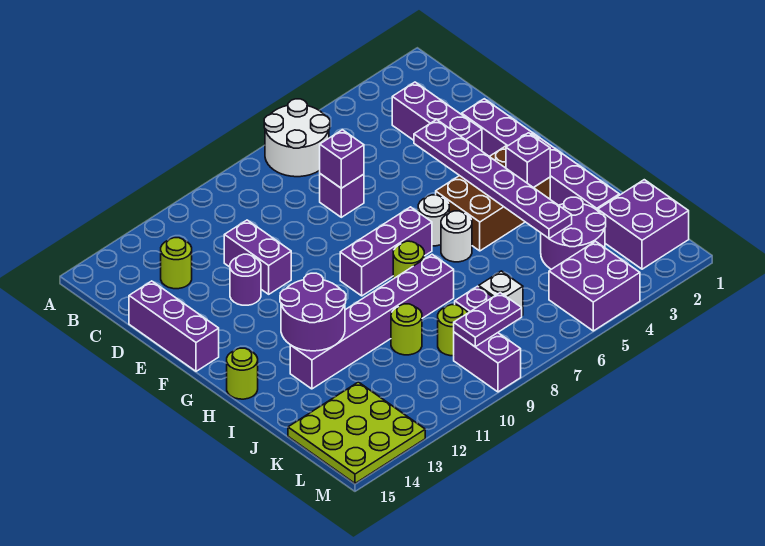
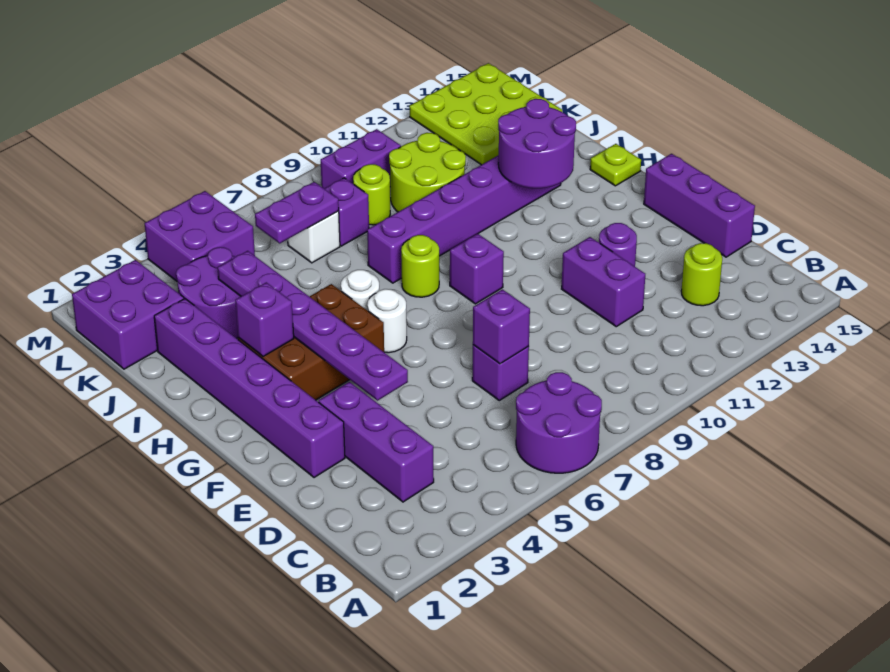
white round brick A6:B7 level 1 -> purple round brick A6:B7 level 1
purple brick G7:G9 level 1 -> purple brick G9 level 1
lime round brick H15 level 1 -> lime plate H15 level 1
lime round brick J10 level 1 -> lime round brick J10:K11 level 1
purple plate L8:L9 level 2 -> purple plate K6:K7 level 2
purple brick L9:M9 level 1 -> purple brick L9:L10 level 1

